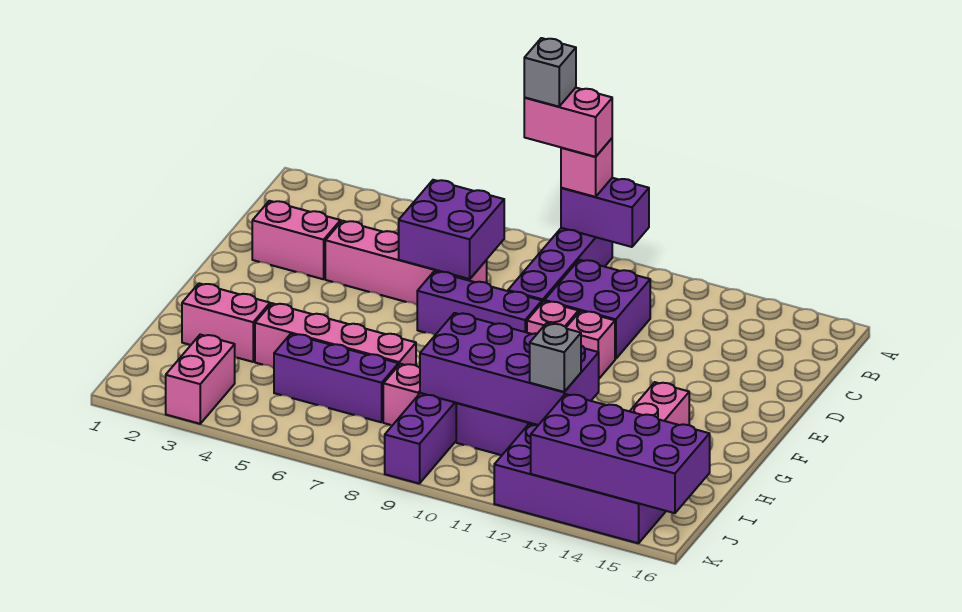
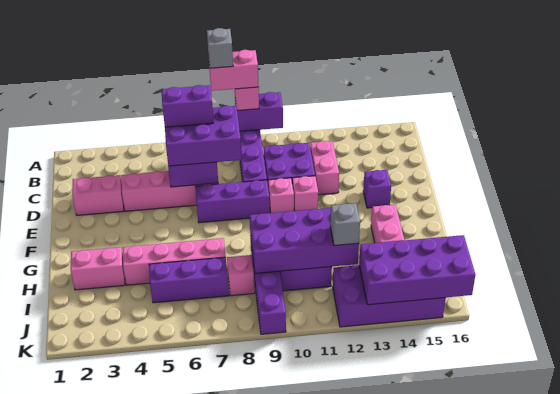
none -> purple brick C6:D8 level 3
none -> purple brick C6:C7 level 4
none -> purple brick E14 level 1
pink brick J3:K3 level 1 -> pink brick C12:D12 level 1

